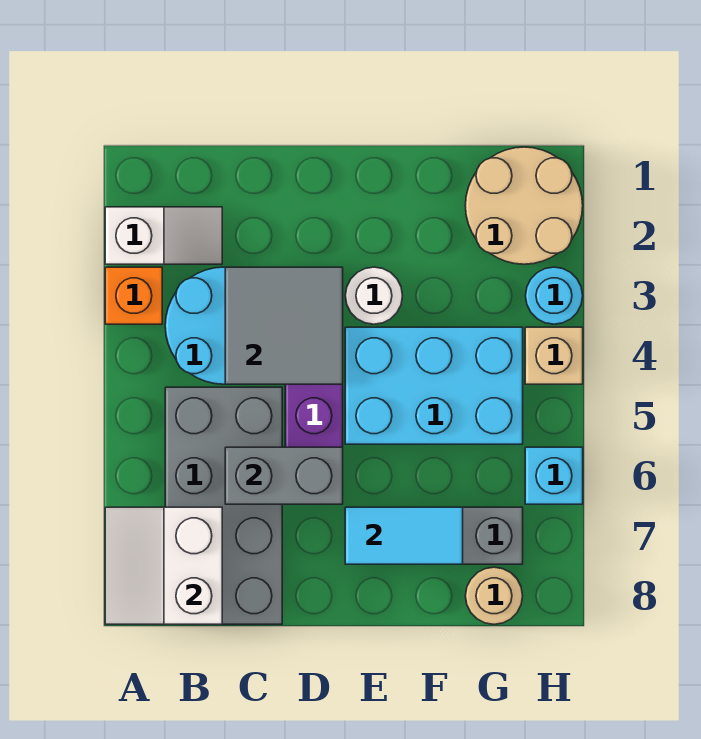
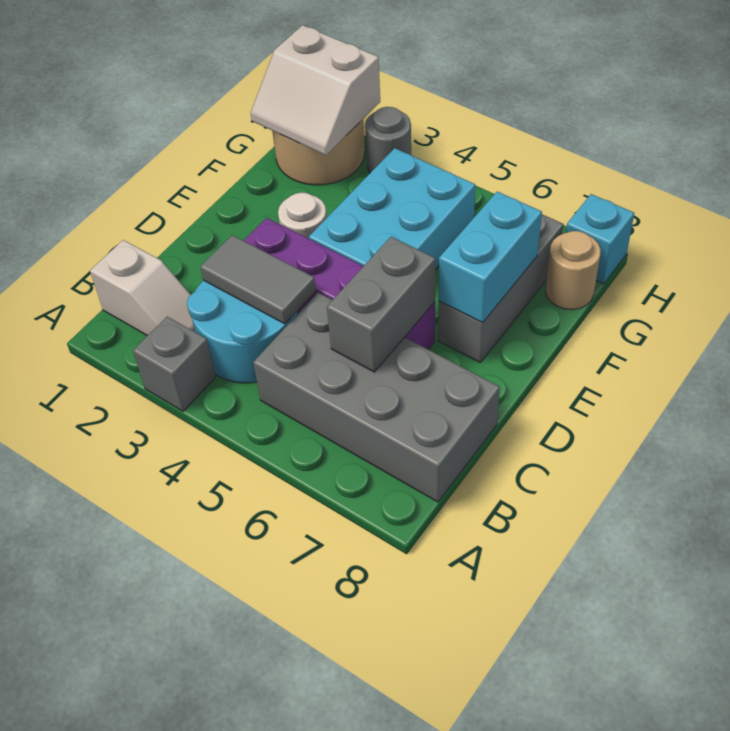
white slope A2:B2 level 1 top A -> white slope B1:B2 level 1 top 1
orange brick A3 level 1 -> grey brick A3 level 1
white slope A7:B8 level 2 top B -> white slope G1:H2 level 2 top H
grey tile C3:D4 level 2 -> grey tile C3:C4 level 2
cyan tile E7:F7 level 2 -> cyan brick E7:F7 level 2
cyan round brick H3 level 1 -> grey round brick H3 level 1
tan brick H4 level 1 -> none
cyan brick H6 level 1 -> cyan brick H8 level 1

